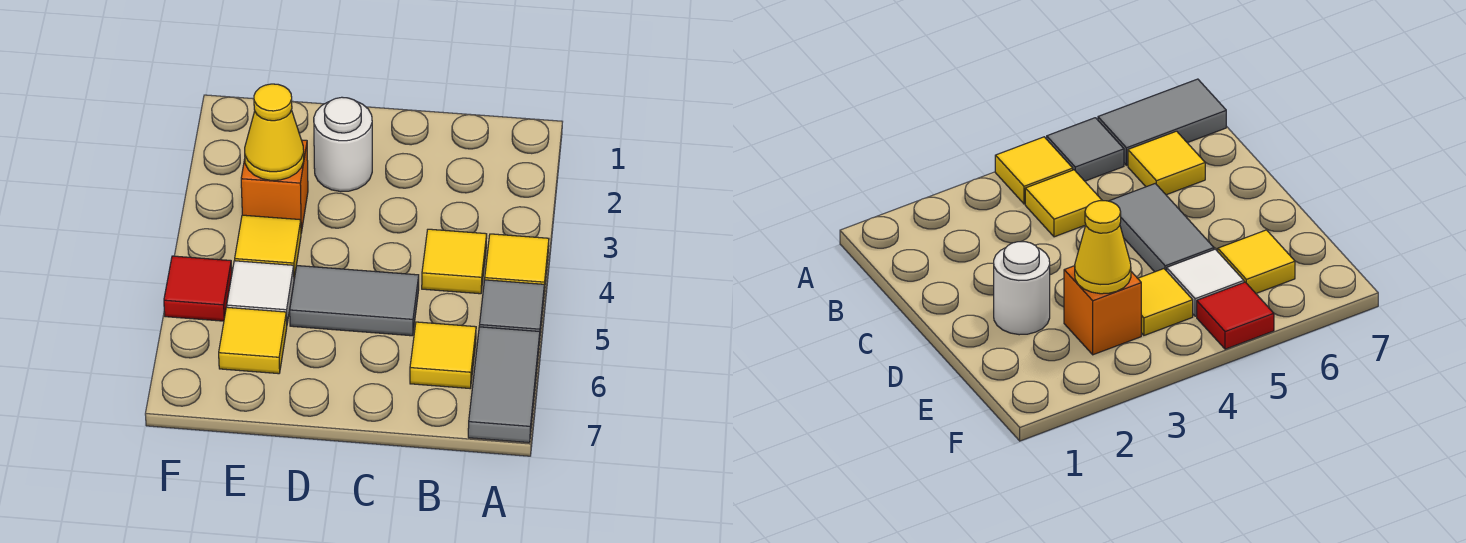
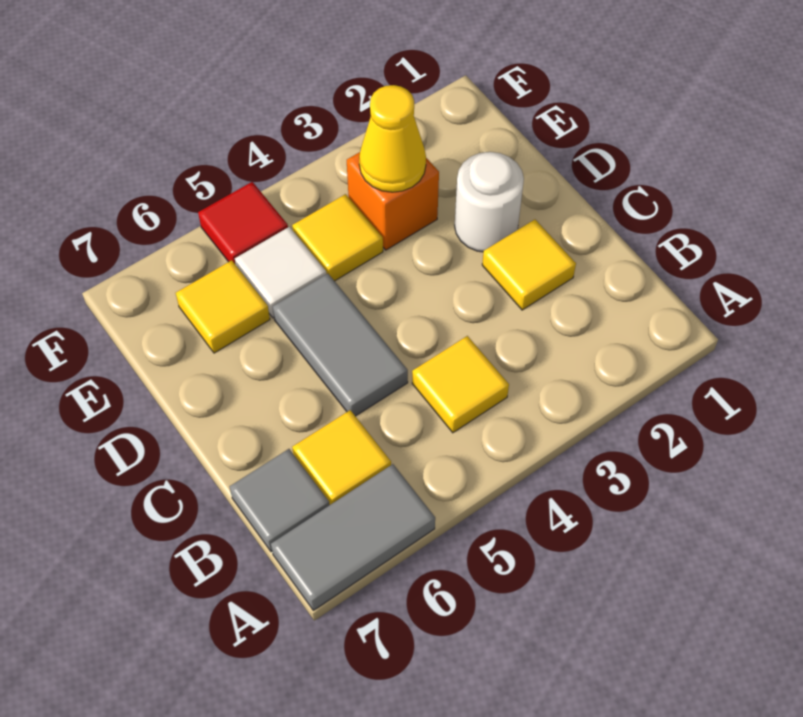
yellow tile A4 level 1 -> yellow tile C2 level 1
grey tile A5 level 1 -> grey tile B7 level 1

